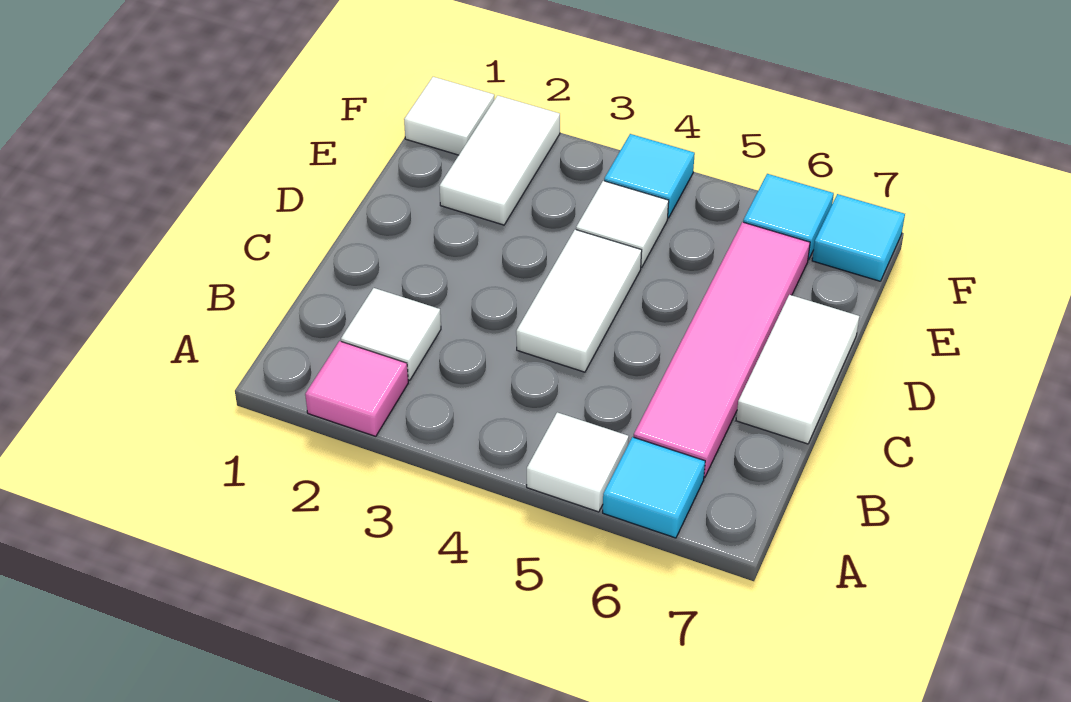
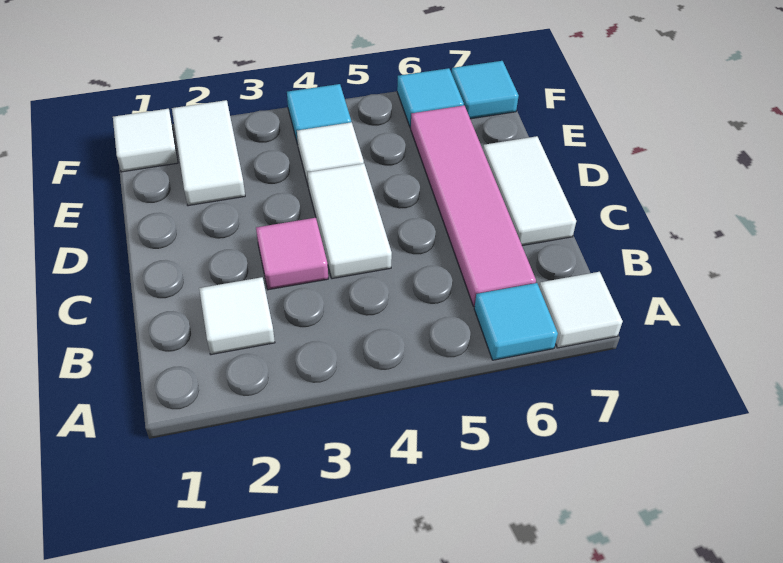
pink tile A2 level 1 -> pink tile C3 level 1
white tile A5 level 1 -> white tile A7 level 1

